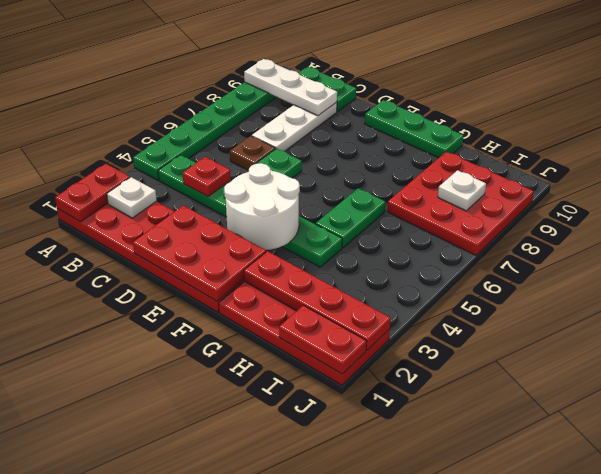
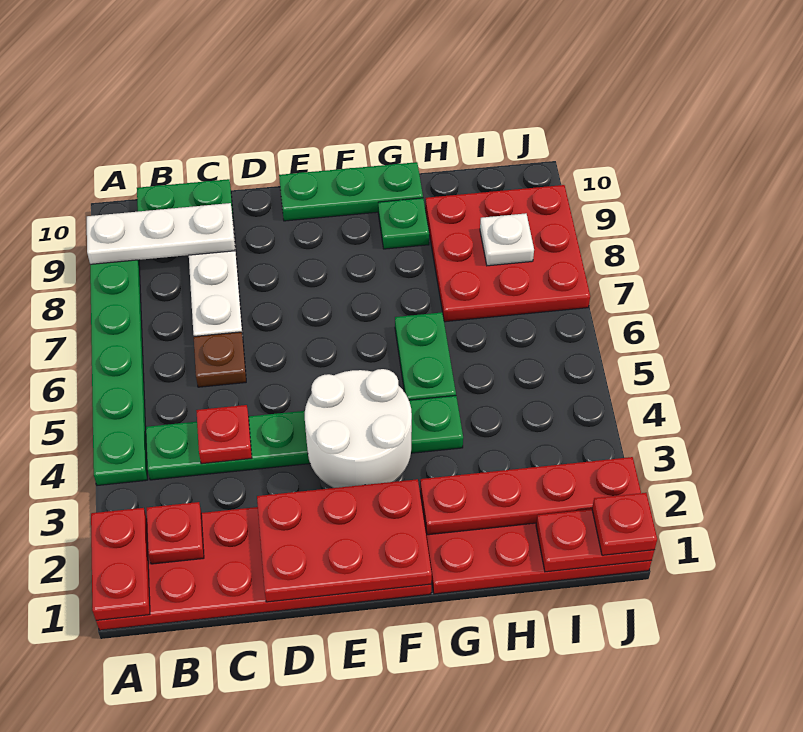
white plate B2 level 2 -> red plate B2 level 2
green plate D6 level 1 -> green plate G9 level 1
none -> red plate J1 level 3

